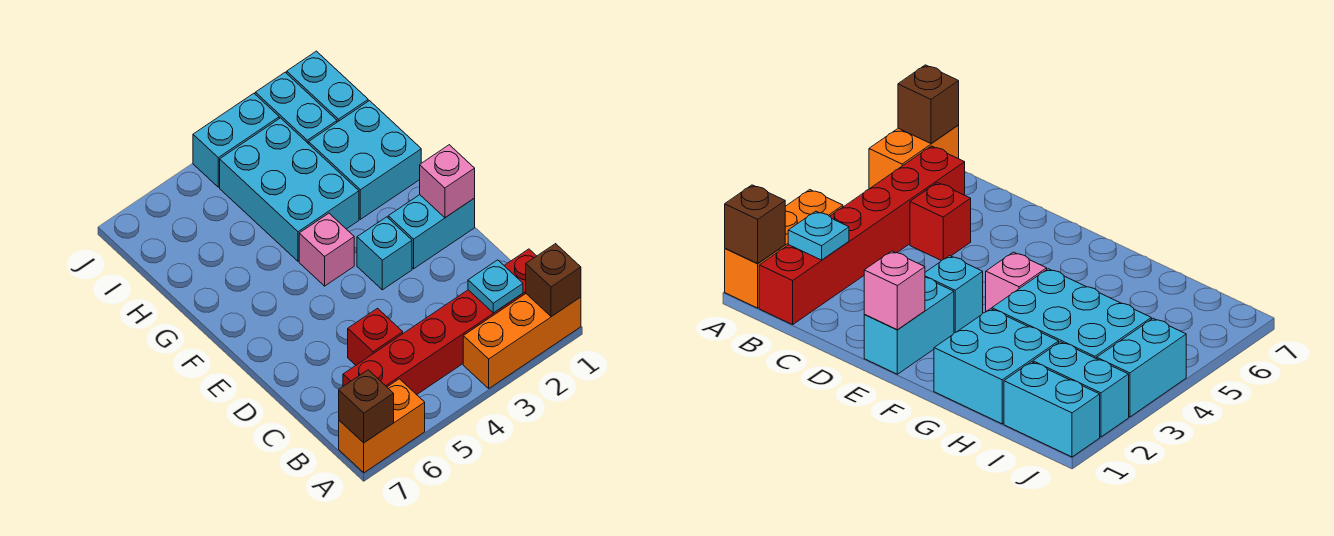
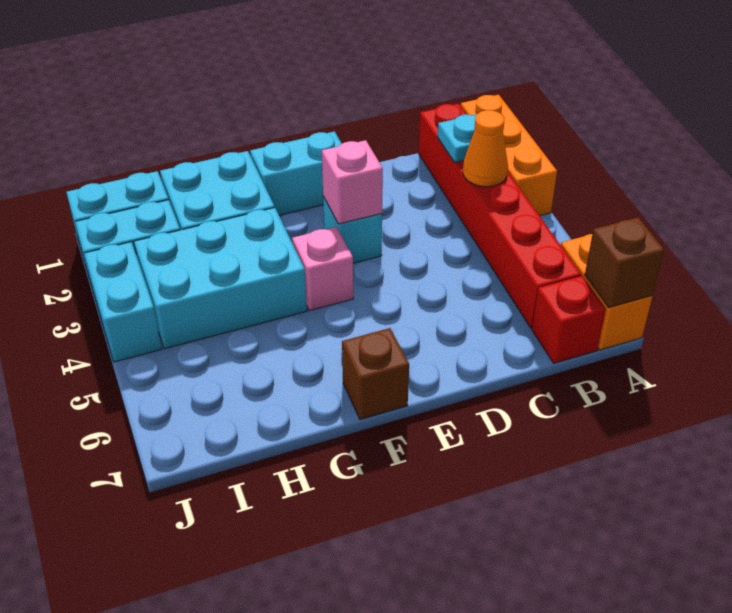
brown brick A1 level 2 -> brown brick F7 level 1
none -> orange cone B3 level 2
red brick C5 level 1 -> red brick B7 level 1
cyan brick E1:E2 level 1 -> cyan brick E1:F1 level 1
pink brick E1 level 2 -> pink brick E3 level 2

